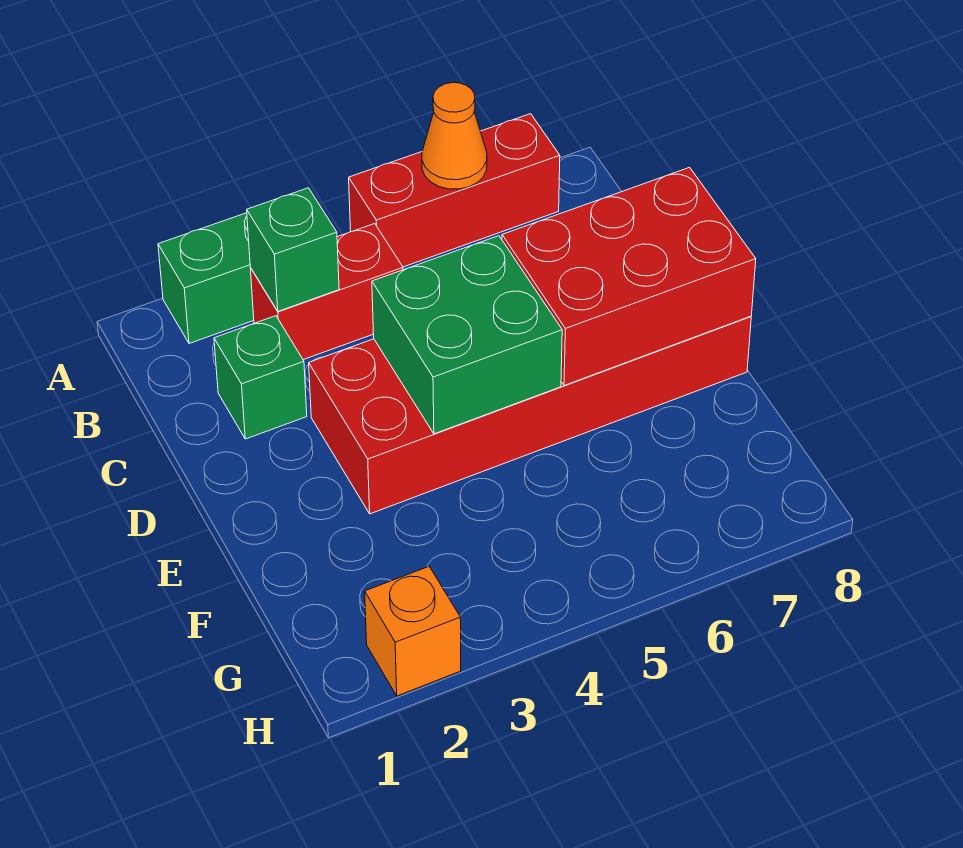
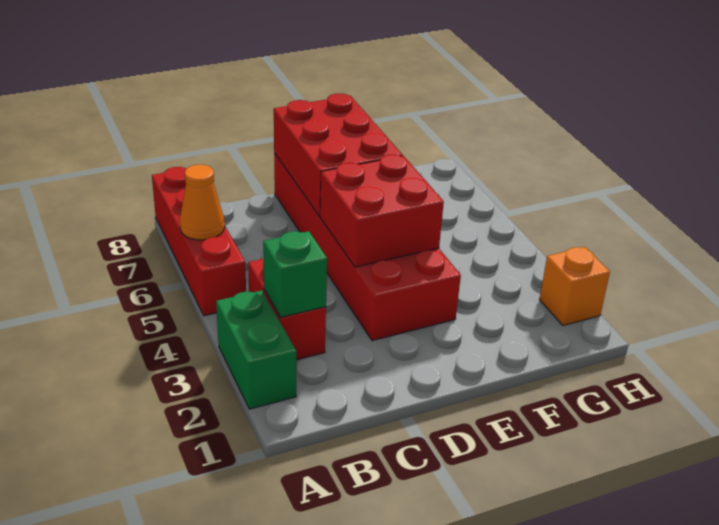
red brick A5:A7 level 1 -> red brick A5:A8 level 1
green brick C2 level 1 -> none
green brick D4:E5 level 2 -> red brick D4:E5 level 2

